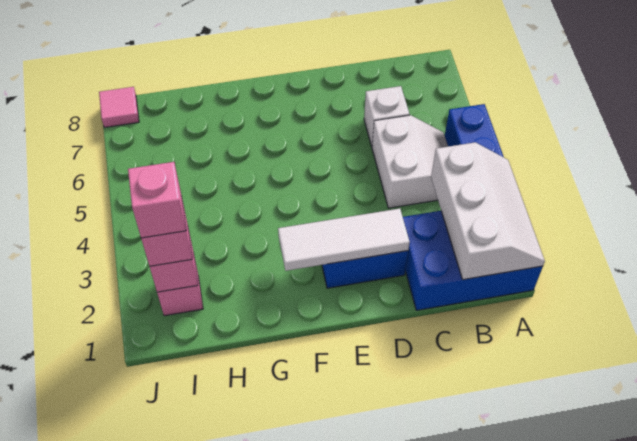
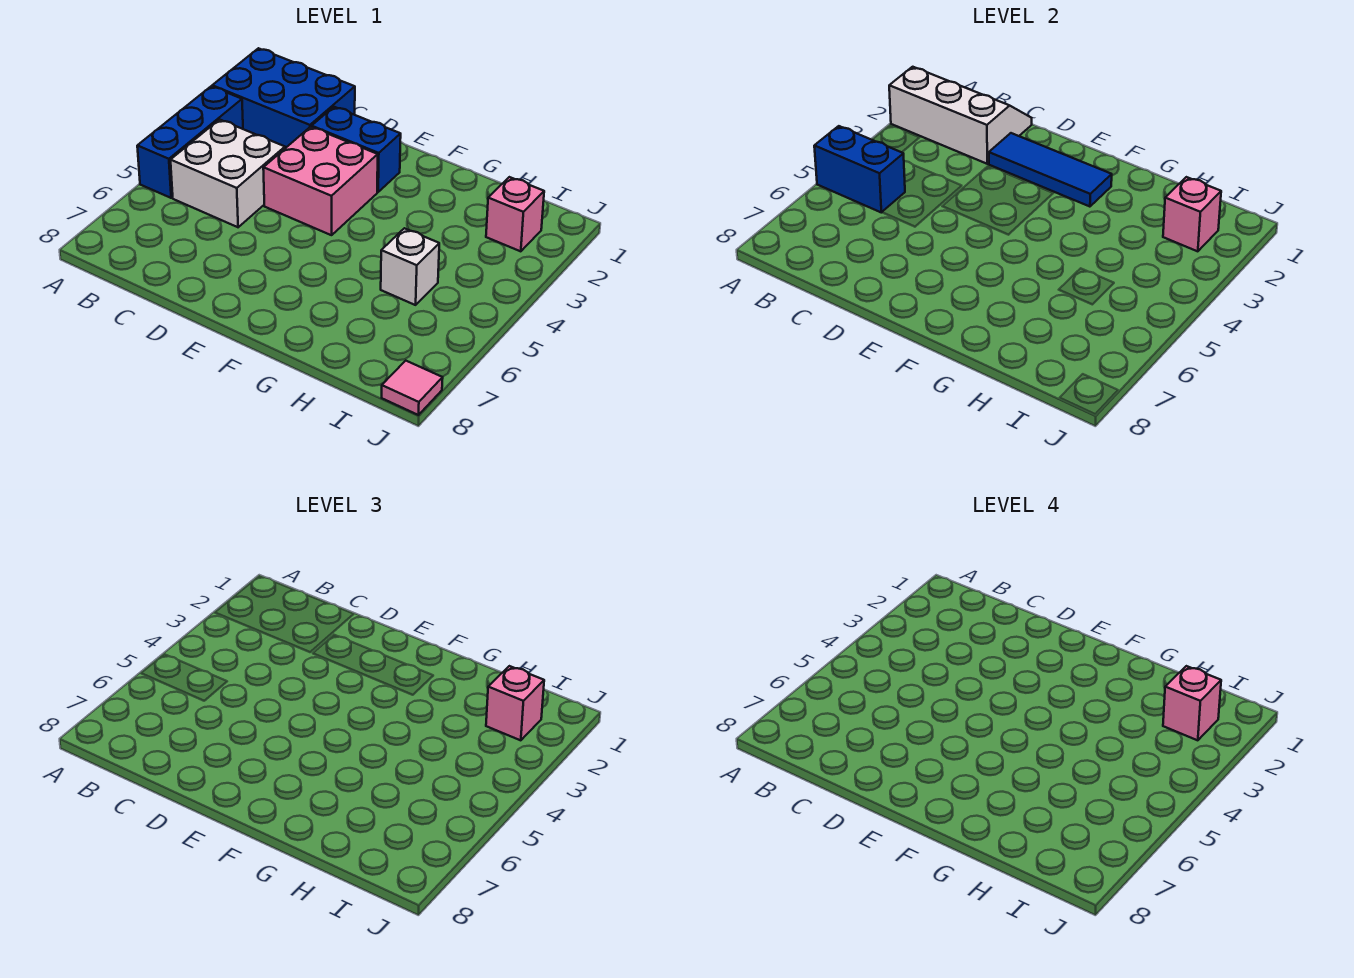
white slope A1:B3 level 2 top B -> white slope A1:C2 level 2 top 2
none -> blue brick A5:B5 level 2
white slope B4:C5 level 1 top C -> white brick B4:C5 level 1
white brick C6 level 1 -> white brick H5 level 1
white tile D2:F2 level 2 -> blue tile D2:F2 level 2
none -> pink brick D3:E4 level 1

